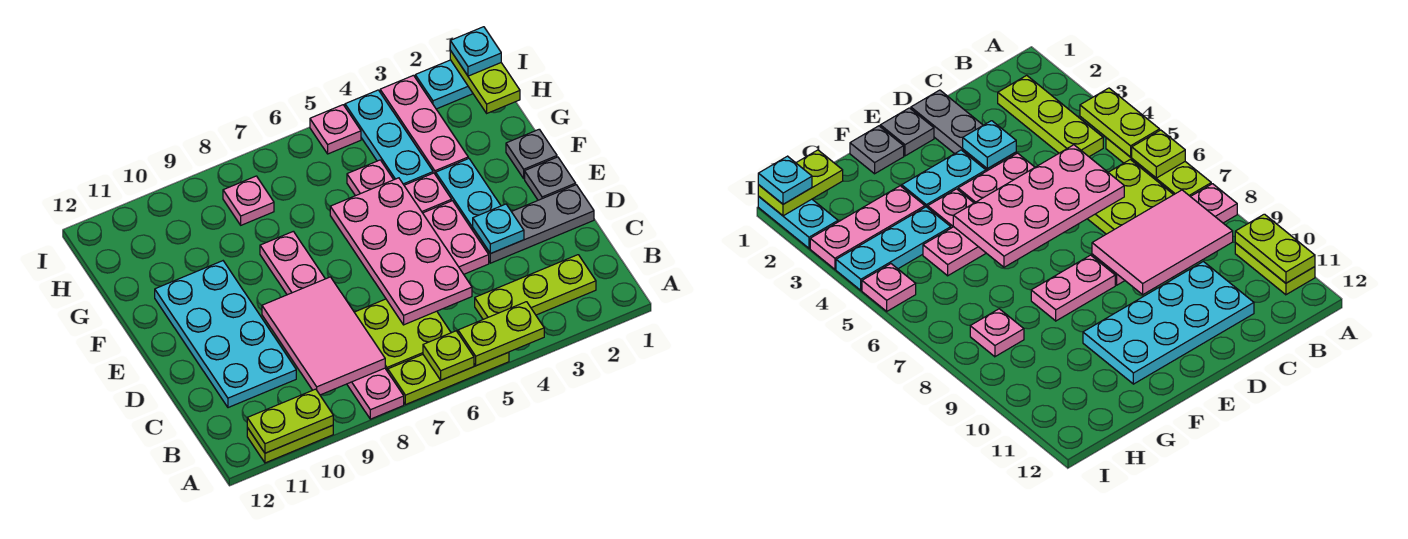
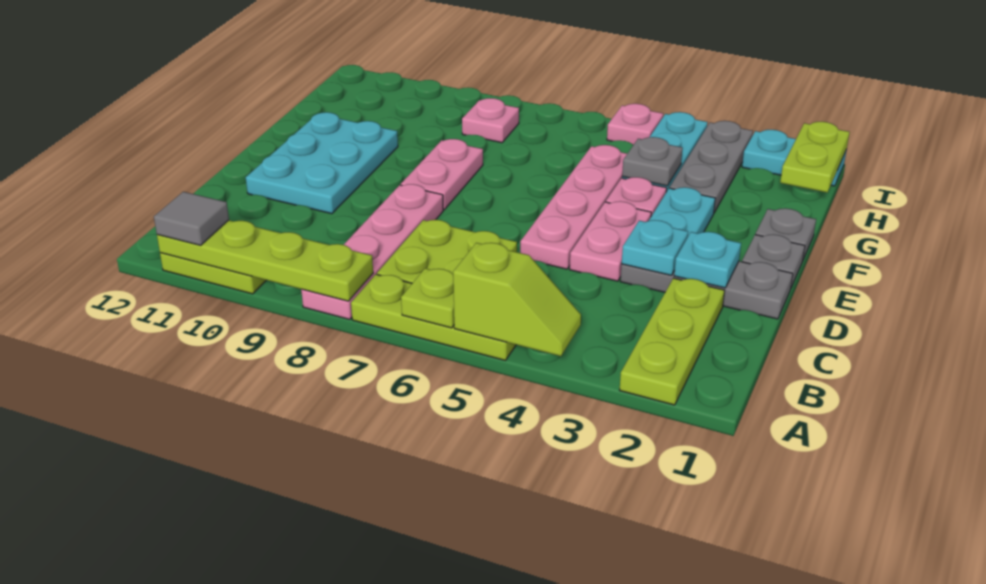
lime plate A4:A5 level 2 -> lime slope A4:A5 level 2 top 5
lime plate A10:A11 level 2 -> lime plate A8:A11 level 2
none -> grey tile A11 level 3
lime plate B2:B4 level 1 -> lime plate A2:C2 level 1
pink tile B8:D9 level 2 -> none
pink plate C5:F6 level 2 -> none
cyan plate C10:F11 level 1 -> cyan plate D10:F11 level 1
pink plate G3:I3 level 1 -> grey plate G3:I3 level 1
none -> grey plate G4 level 2
cyan plate I1 level 3 -> cyan plate D2 level 2

